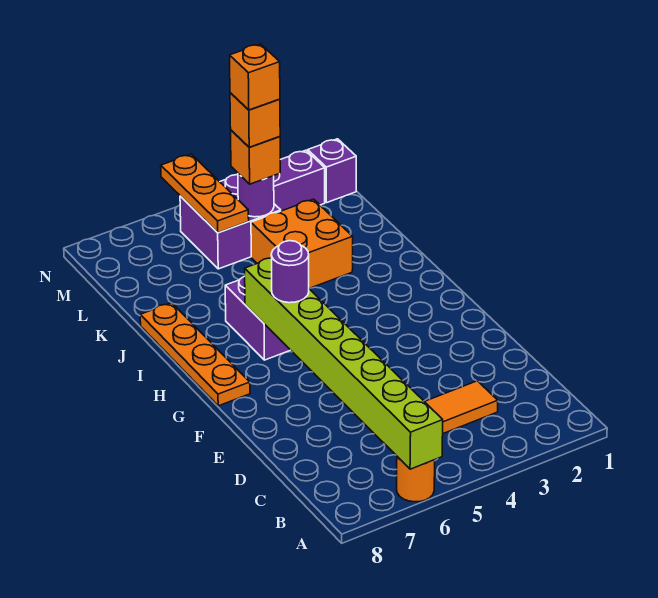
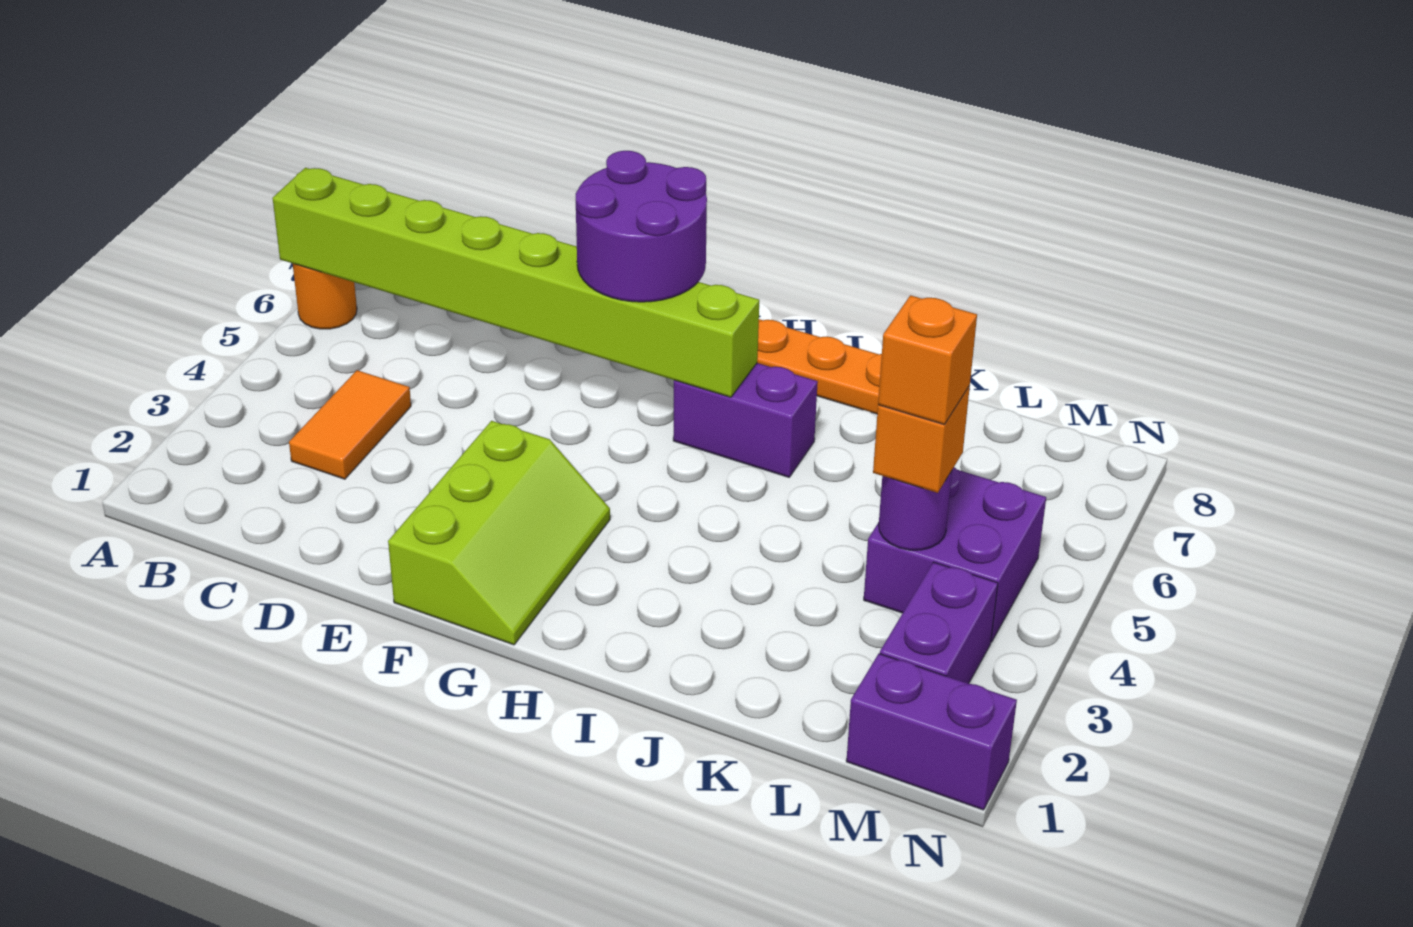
none -> lime slope F1:G3 level 1 top F
purple round brick G6 level 3 -> purple round brick F6:G7 level 3
orange brick J3:K4 level 1 -> none
orange brick L4 level 5 -> none
orange plate L5:N5 level 2 -> none
purple brick M1 level 1 -> purple brick M1:N1 level 1

